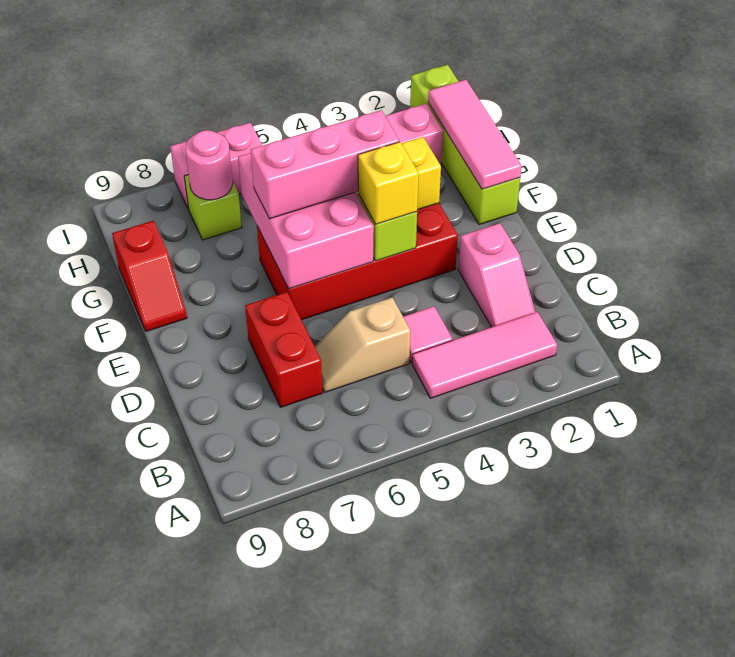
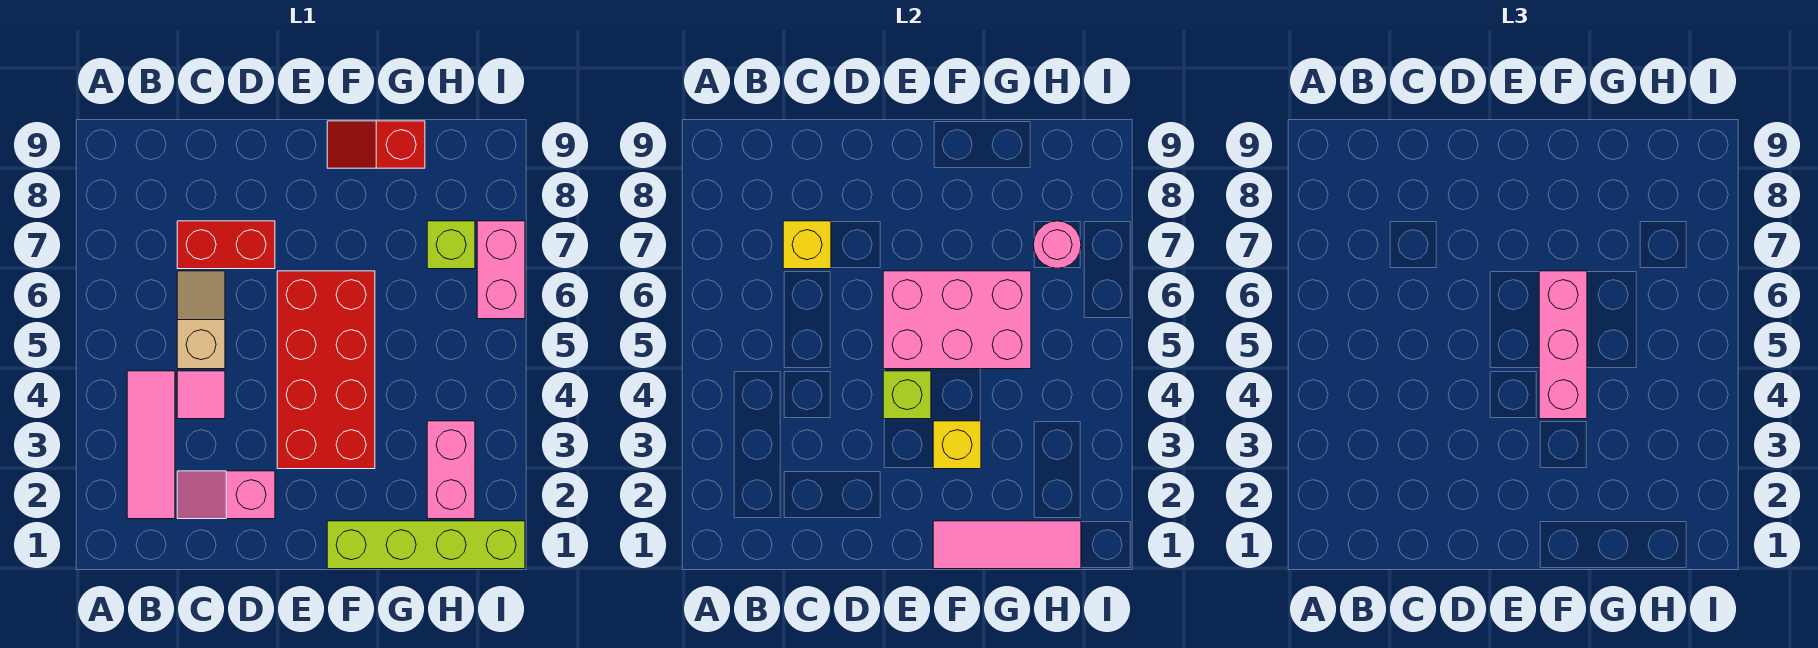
yellow brick E4 level 3 -> yellow brick C7 level 2

